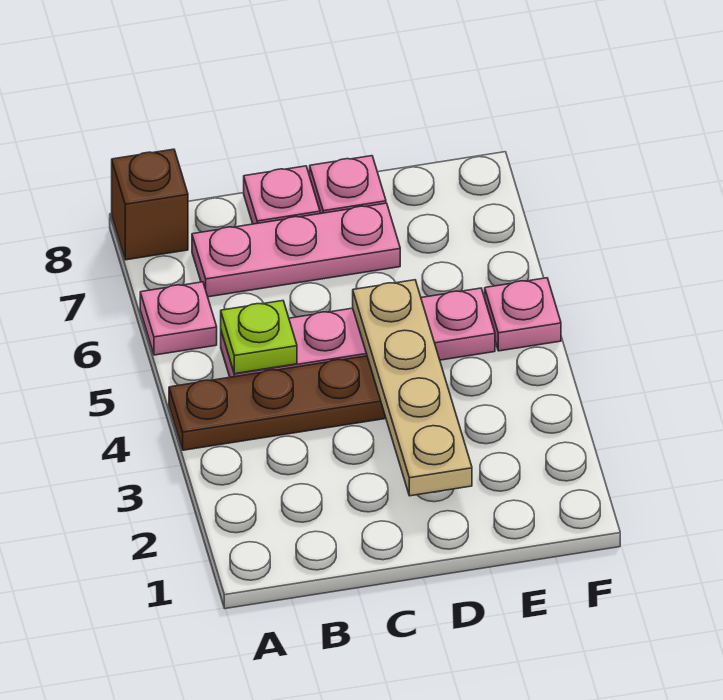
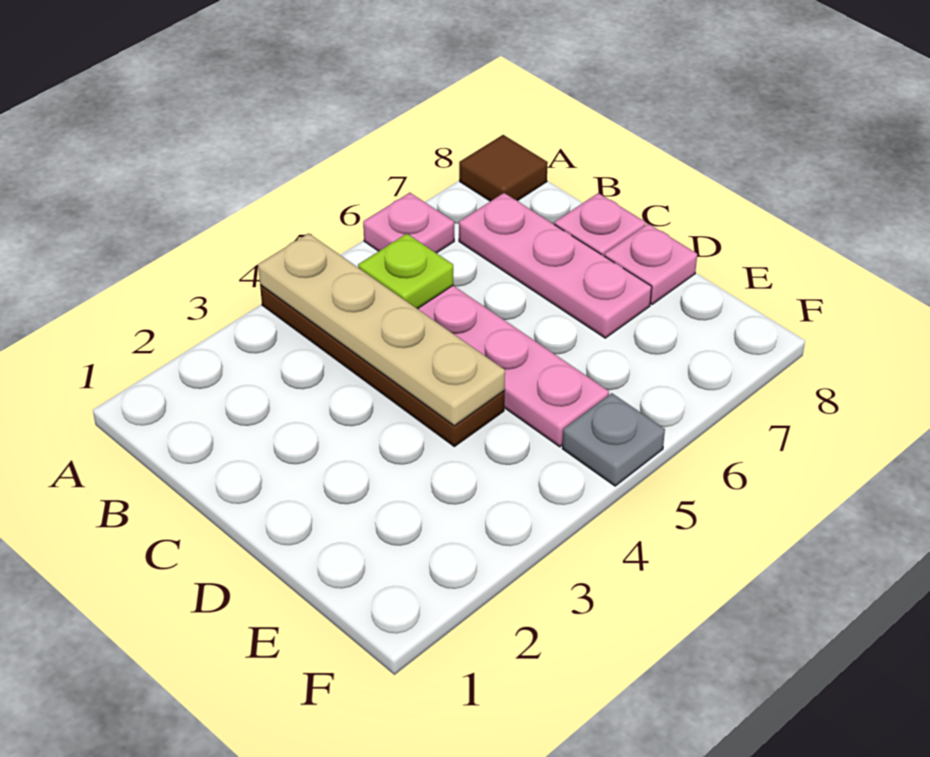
brown brick A8 level 1 -> brown tile A8 level 1
tan plate D2:D5 level 2 -> tan plate A4:D4 level 2
pink plate F5 level 1 -> grey plate F5 level 1

